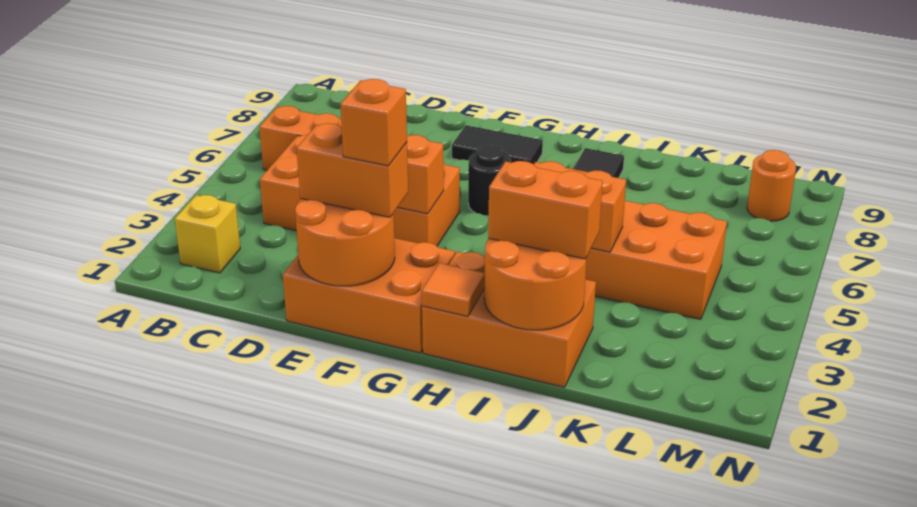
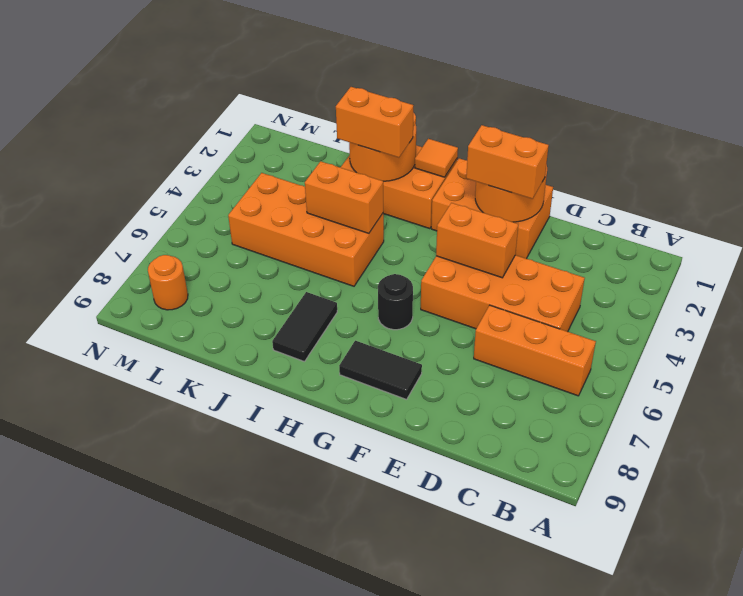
yellow brick B2 level 1 -> none
orange brick F2 level 4 -> none

